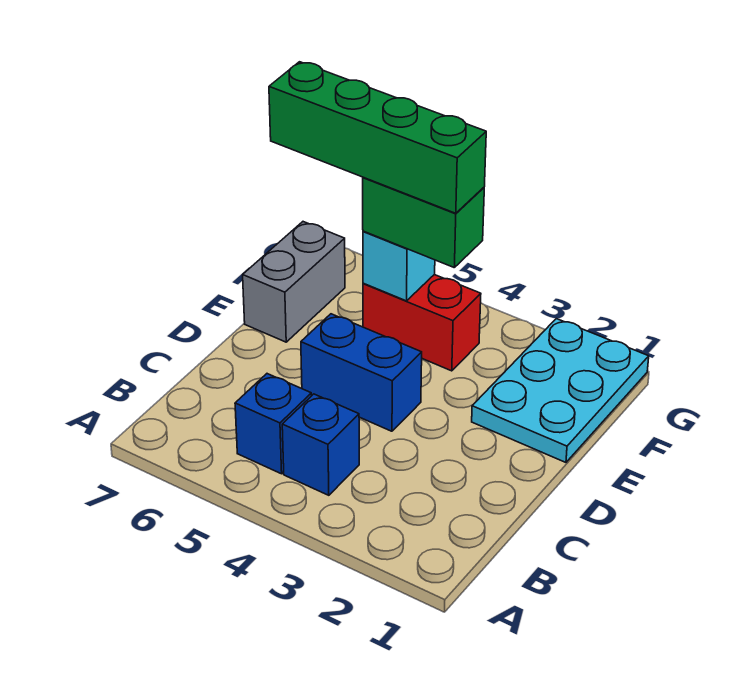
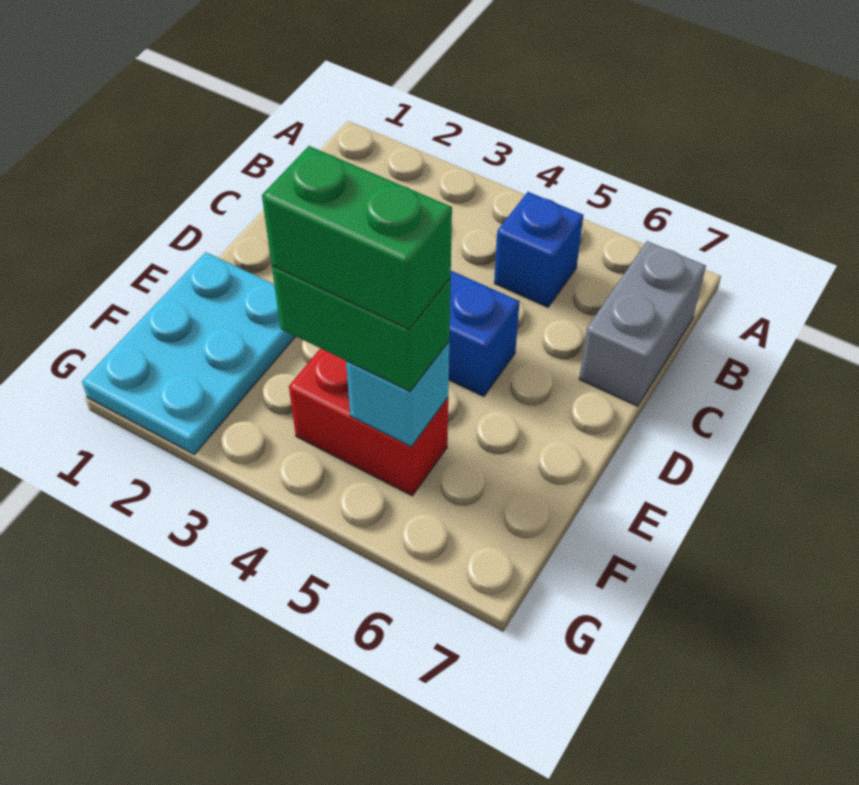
blue brick B4 level 1 -> none
grey brick E7:F7 level 1 -> grey brick B7:C7 level 1
green brick F4:F7 level 4 -> green brick F4:F5 level 4

